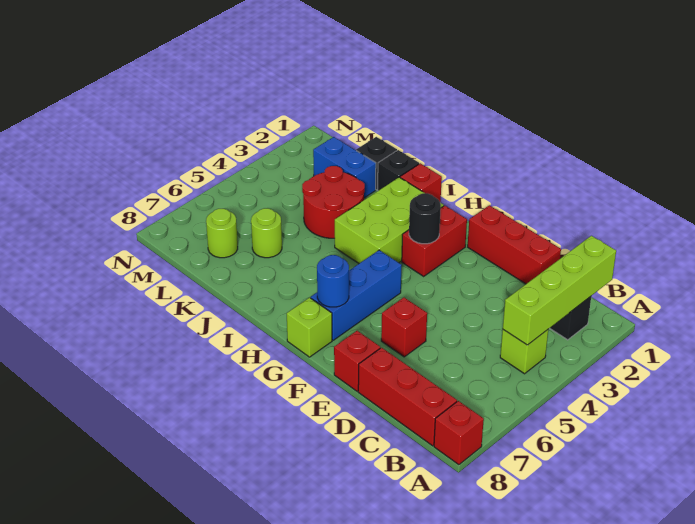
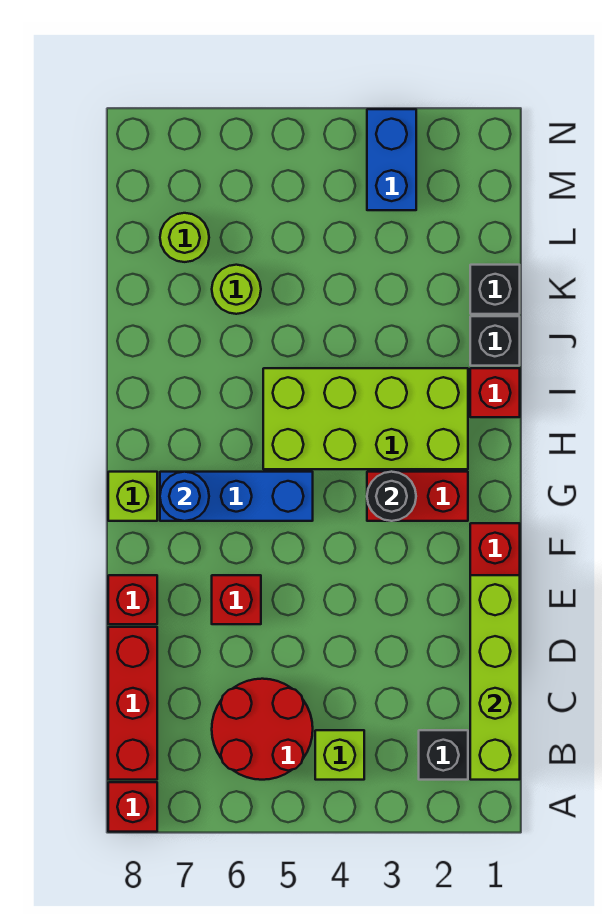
lime brick B1:B4 level 2 -> lime brick B1:E1 level 2
lime brick H2:I4 level 1 -> lime brick H2:I5 level 1
red round brick J3:K4 level 1 -> red round brick B5:C6 level 1
blue brick K2:L2 level 1 -> blue brick M3:N3 level 1

